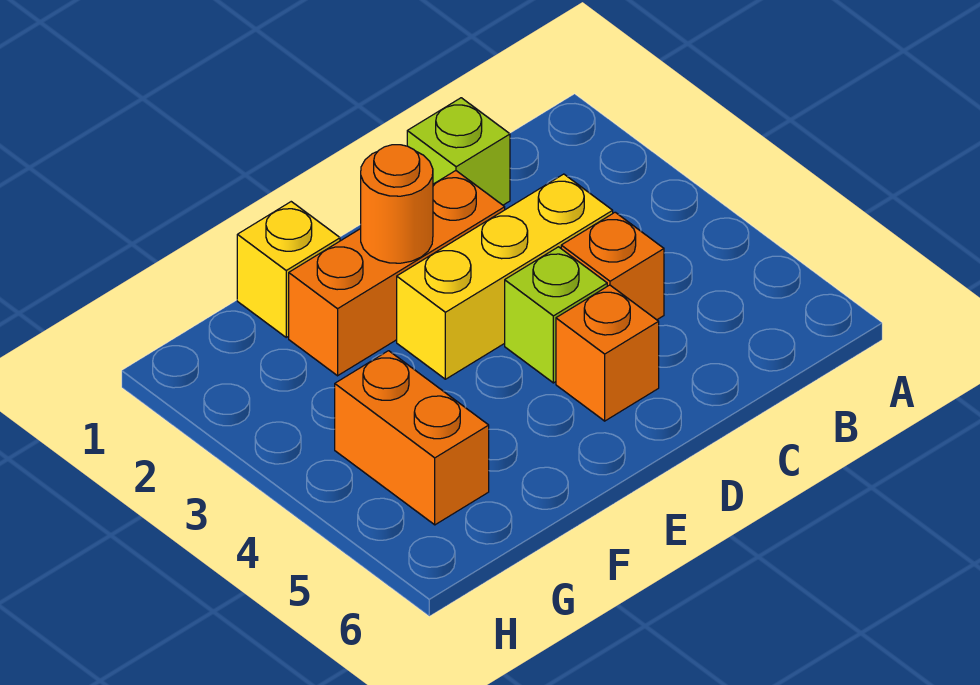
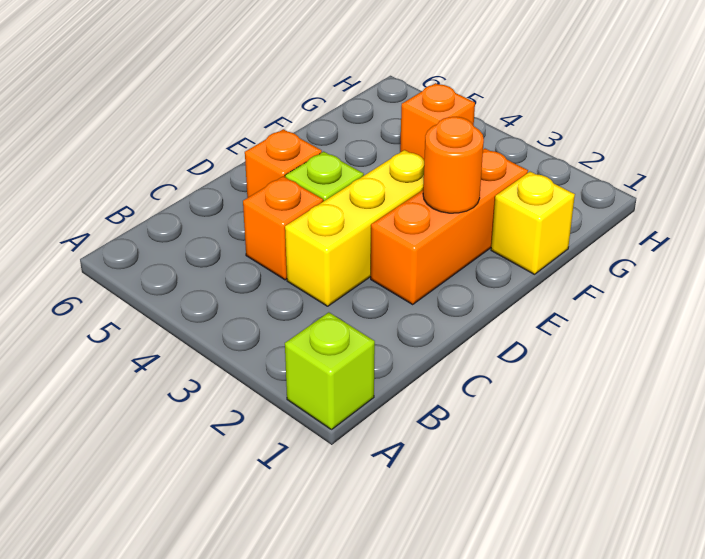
lime brick C1 level 1 -> lime brick A1 level 1
orange brick G4:G5 level 1 -> orange brick G4 level 1

